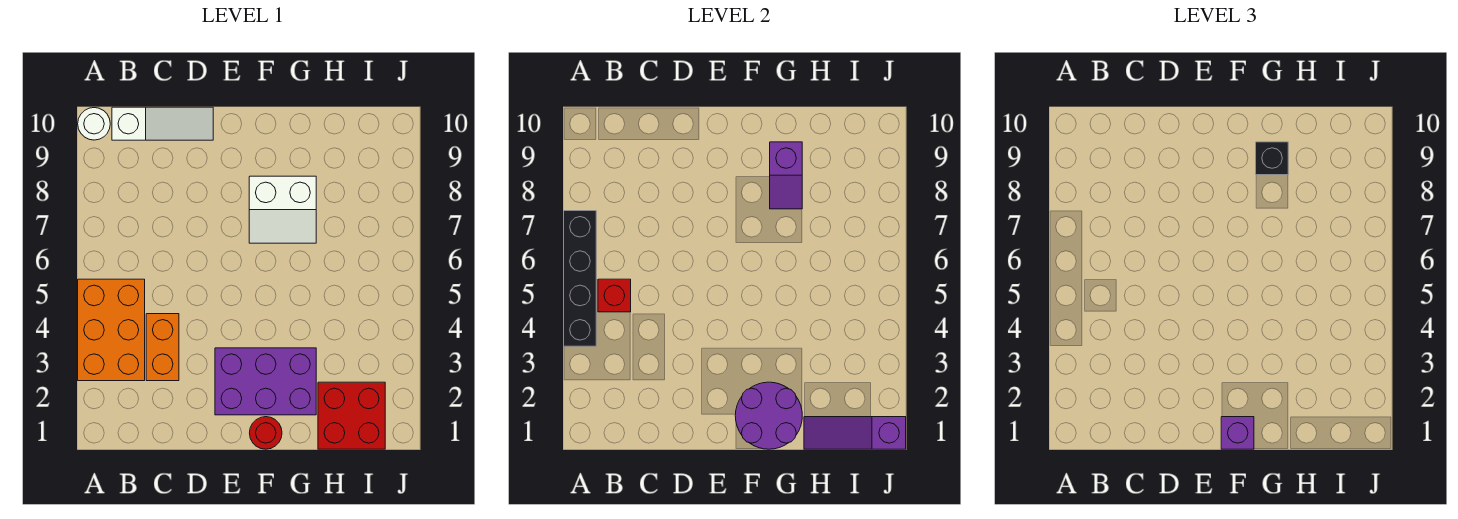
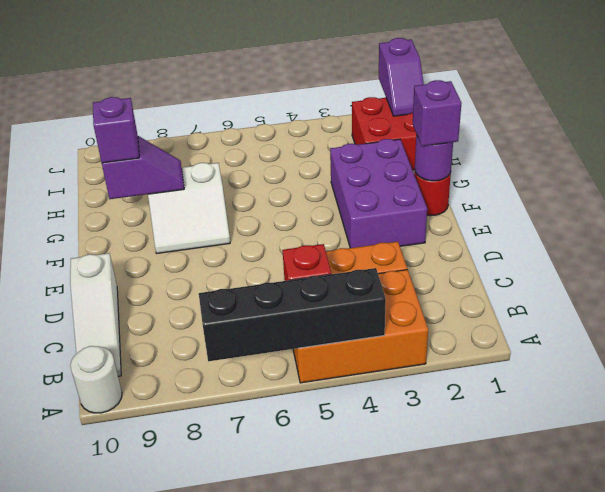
white slope B10:D10 level 1 top B -> white slope B10:D10 level 1 top D
purple round brick F1:G2 level 2 -> purple round brick F1 level 2
white slope F7:G8 level 1 top 8 -> white slope F7:G8 level 1 top G
black brick G9 level 3 -> purple brick G9 level 3
purple slope H1:J1 level 2 top J -> purple slope I1:J1 level 2 top J

